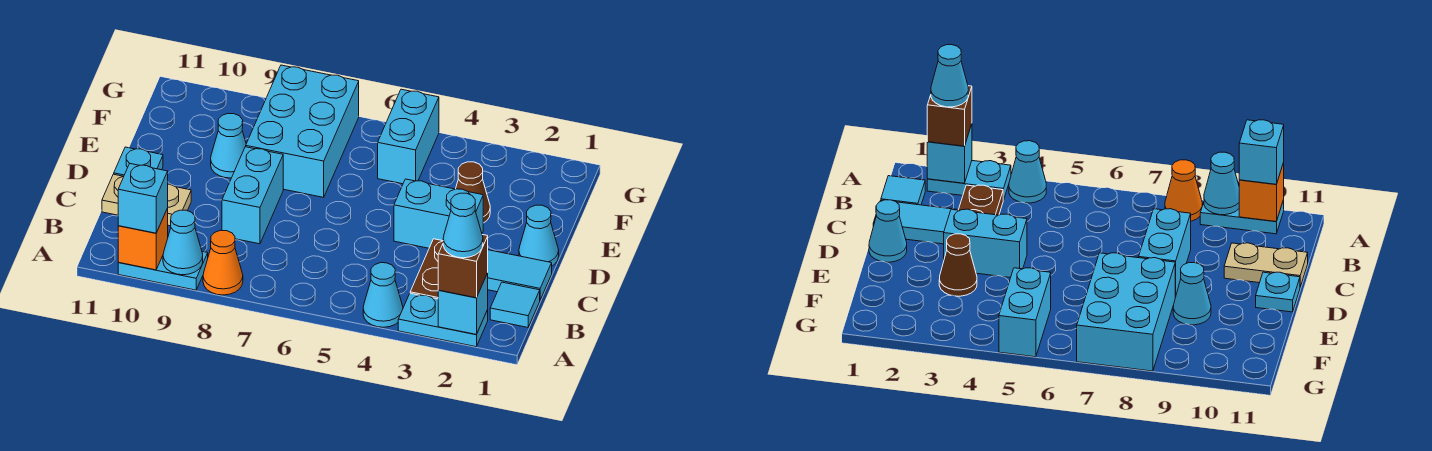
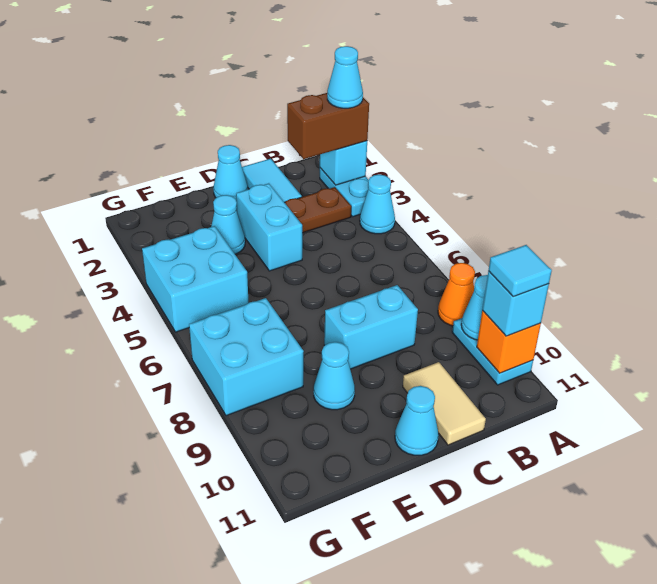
brown brick A2 level 3 -> brown brick A2:B2 level 3
cyan tile B1 level 1 -> cyan tile A10 level 4
tan plate C10:C11 level 1 -> tan tile C10:C11 level 1
cyan plate D11 level 1 -> cyan cone D11 level 1
brown cone E3 level 1 -> cyan cone E3 level 1
cyan brick E7:G8 level 1 -> cyan brick F7:G8 level 1
cyan brick F5:G5 level 1 -> cyan brick F4:G5 level 1

